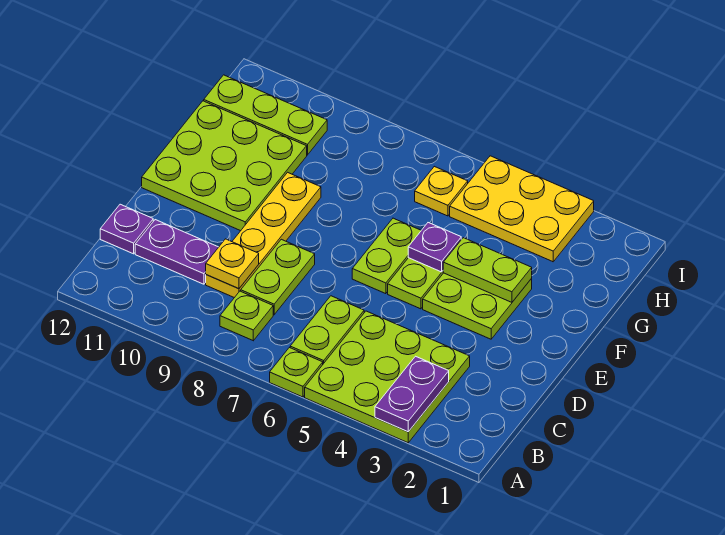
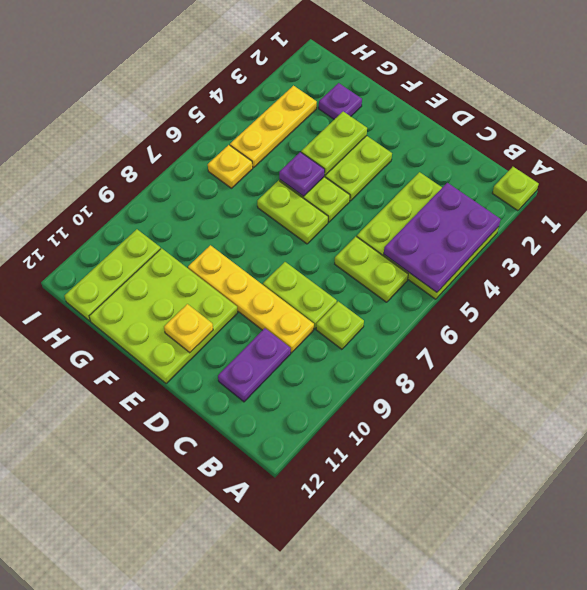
purple plate A3:B3 level 2 -> purple plate A3:B5 level 2
lime plate A6 level 1 -> lime plate A1 level 1
yellow plate C9 level 2 -> yellow plate E11 level 2
purple plate C12 level 1 -> purple plate G2 level 1
yellow plate H3:I5 level 1 -> yellow plate H3:H5 level 1

